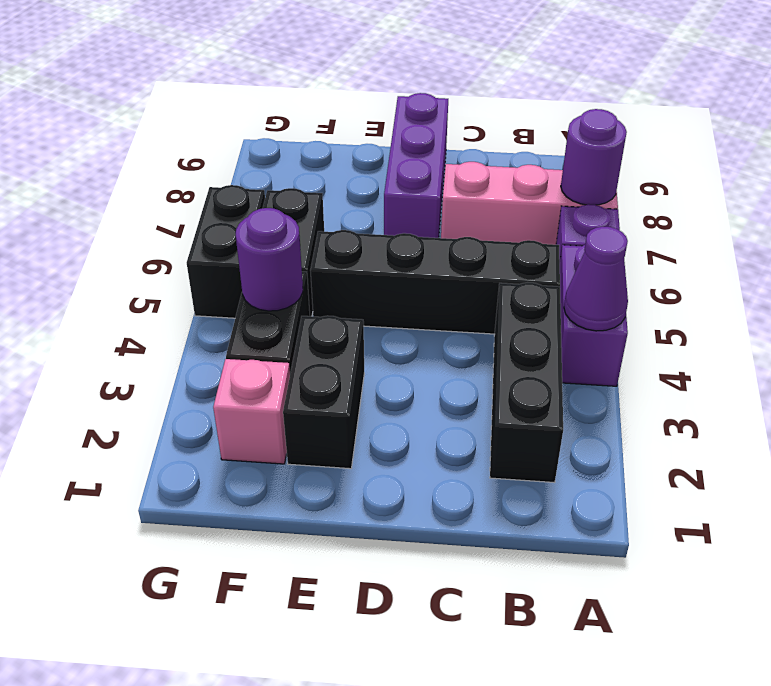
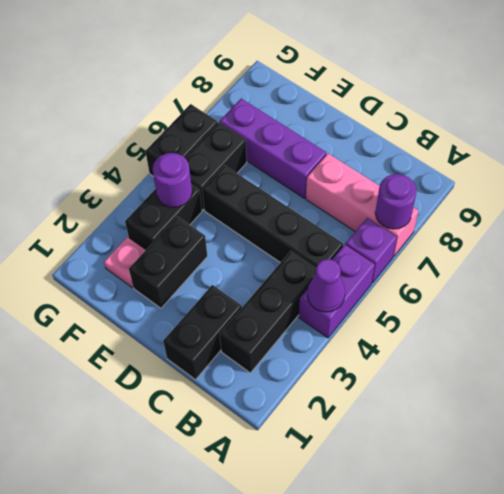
none -> black brick C1:C2 level 1
purple brick D7:D9 level 1 -> purple brick D7:F7 level 1
pink brick F2 level 1 -> pink plate F2 level 1

